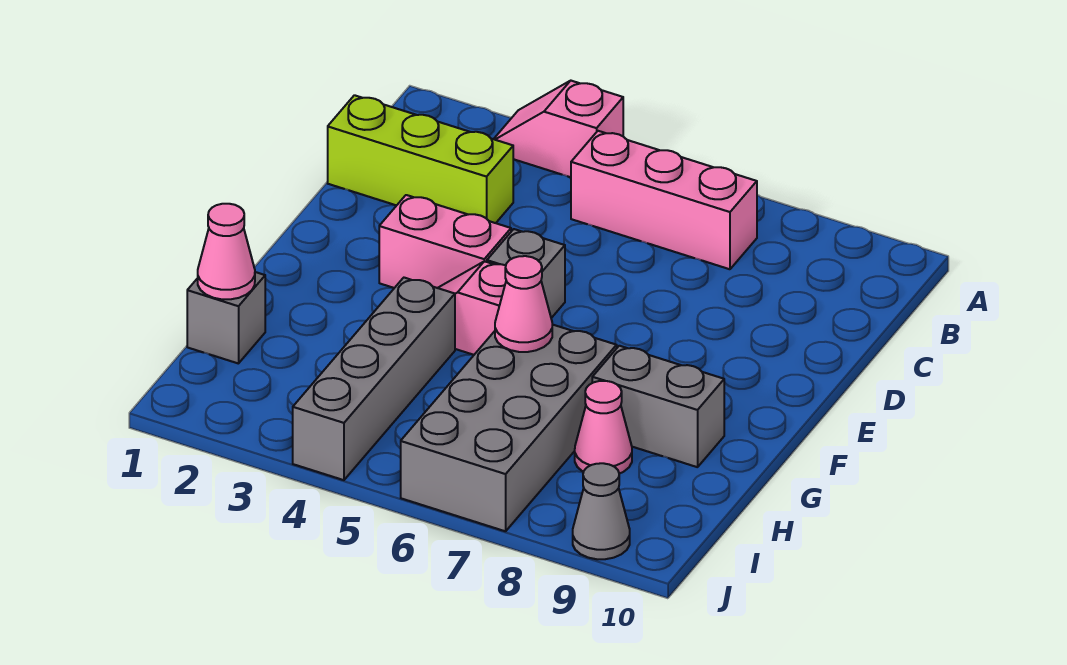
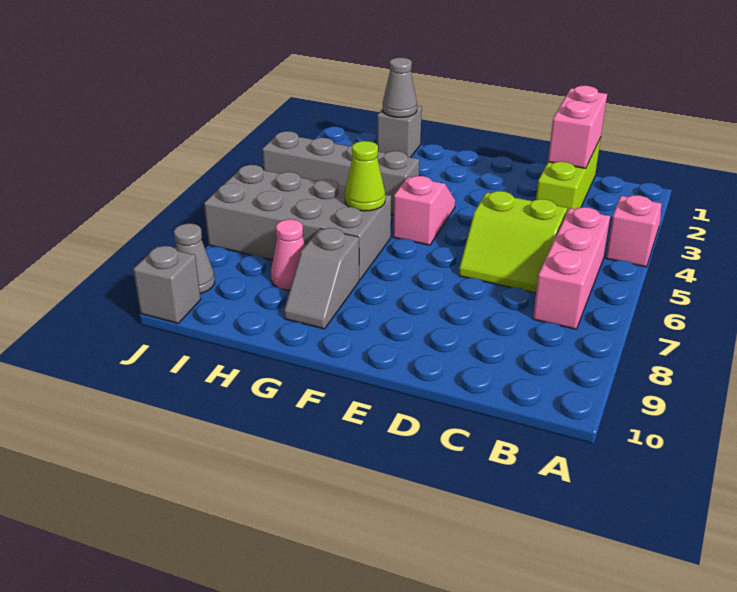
none -> lime slope C5:D6 level 1 top 5
pink brick E3:E4 level 1 -> pink brick C1:C2 level 2
grey brick E5 level 1 -> grey brick J10 level 1
pink cone G6 level 2 -> lime cone G6 level 2
grey brick G8:G9 level 1 -> grey slope G8:G9 level 1 top 8
pink cone H1 level 2 -> grey cone H1 level 2

